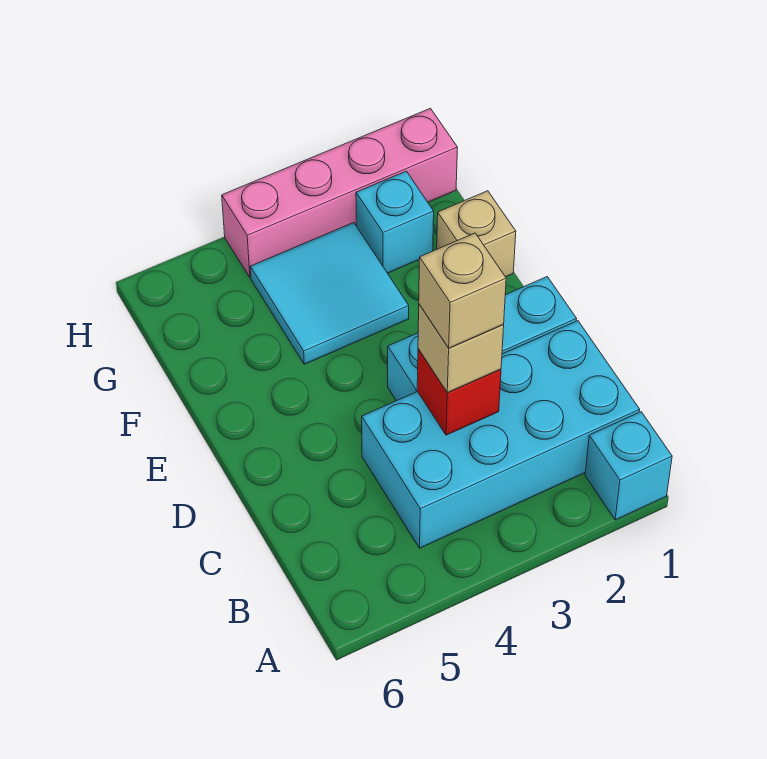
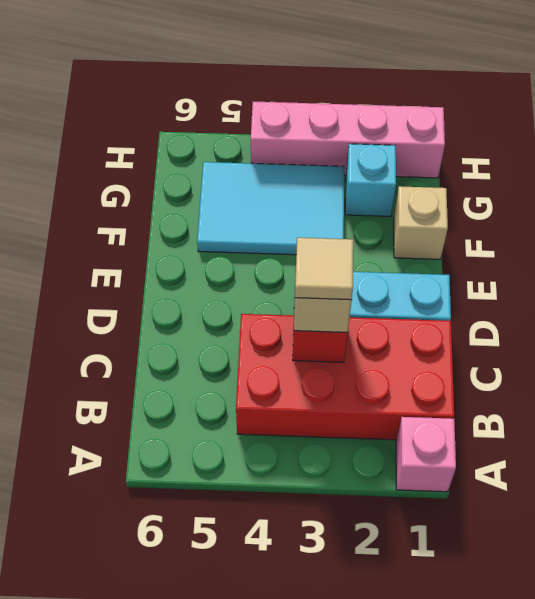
cyan brick A1 level 1 -> pink brick A1 level 1
cyan brick B1:C4 level 1 -> red brick B1:C4 level 1
tan brick C3 level 4 -> tan tile C3 level 4
cyan tile F3:G4 level 1 -> cyan tile F3:G5 level 1

